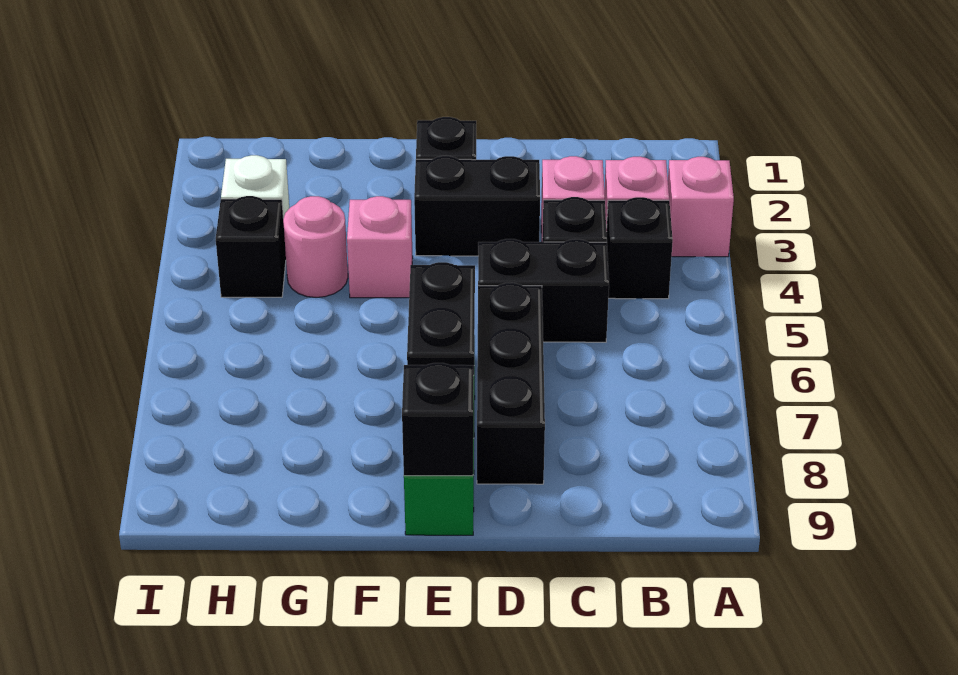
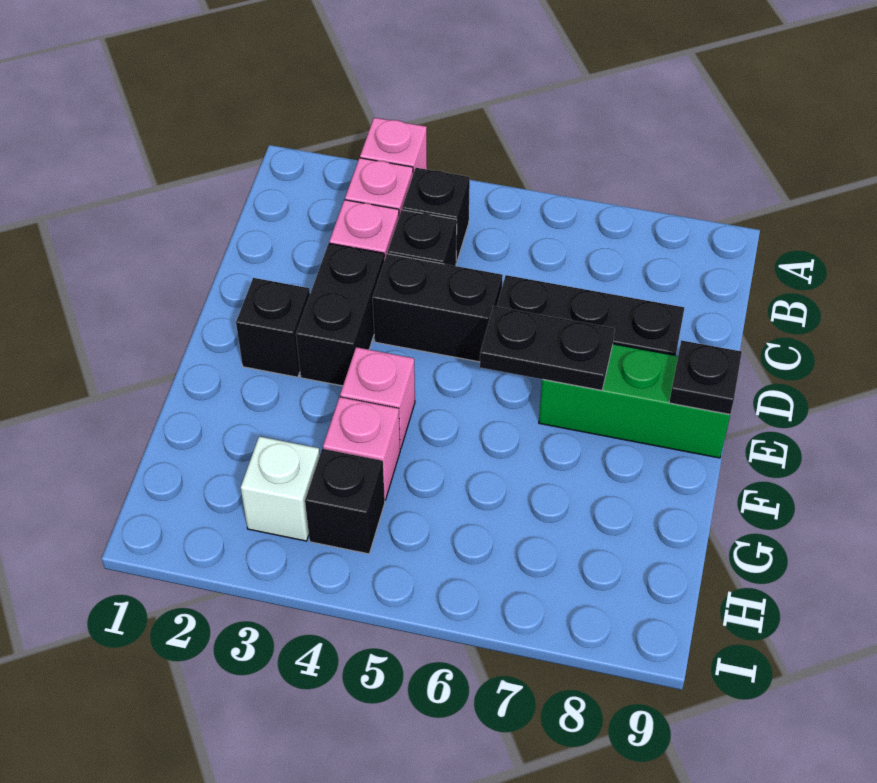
black brick C5:D5 level 1 -> black brick D4:D5 level 1
black brick E9 level 2 -> black plate E9 level 2
pink round brick G4 level 1 -> pink brick G4 level 1

